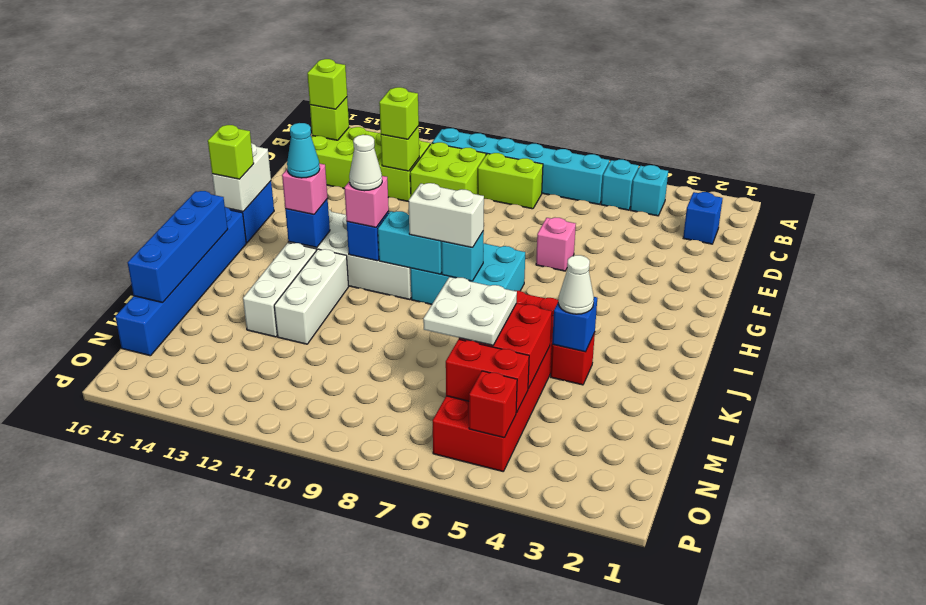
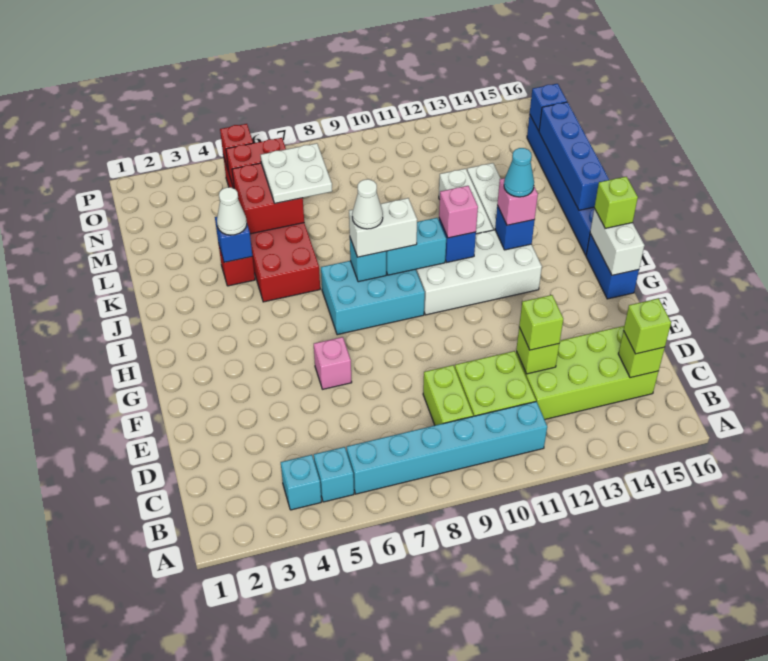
blue brick C2 level 1 -> blue brick N16 level 2
lime brick C8:C9 level 1 -> lime brick C9:D9 level 1
white cone I11 level 4 -> white cone I8 level 4

